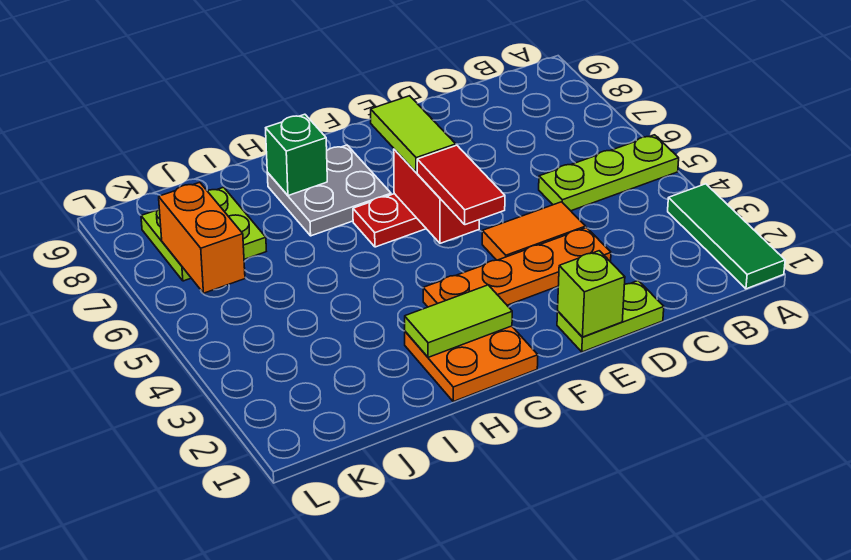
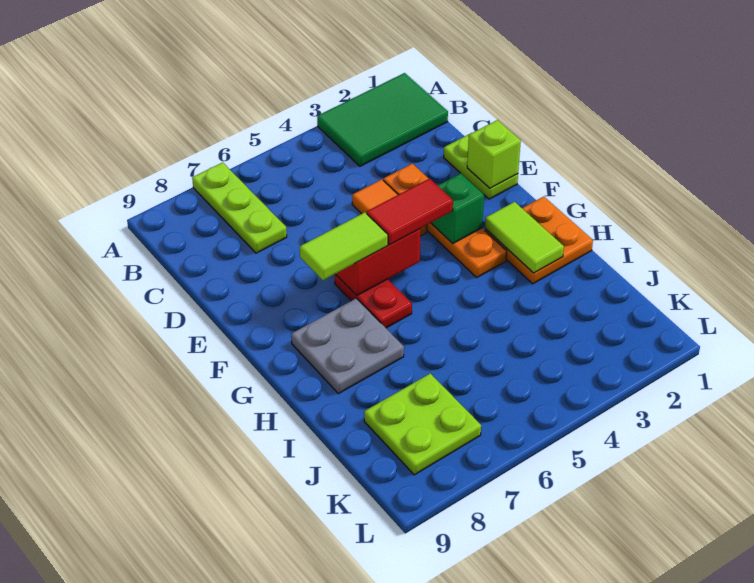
green tile A1:A3 level 1 -> green tile A1:B3 level 1
lime plate A5:C5 level 1 -> lime plate A7:C7 level 1
green brick H8 level 2 -> green brick F3 level 2
orange brick K6:K7 level 2 -> none

